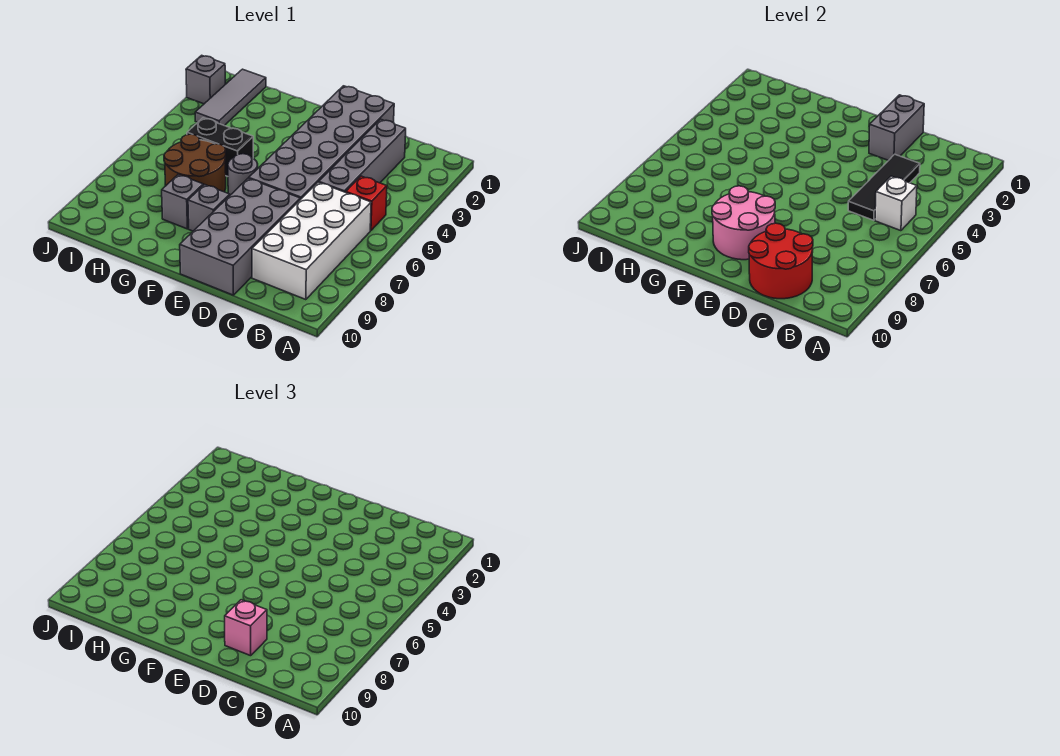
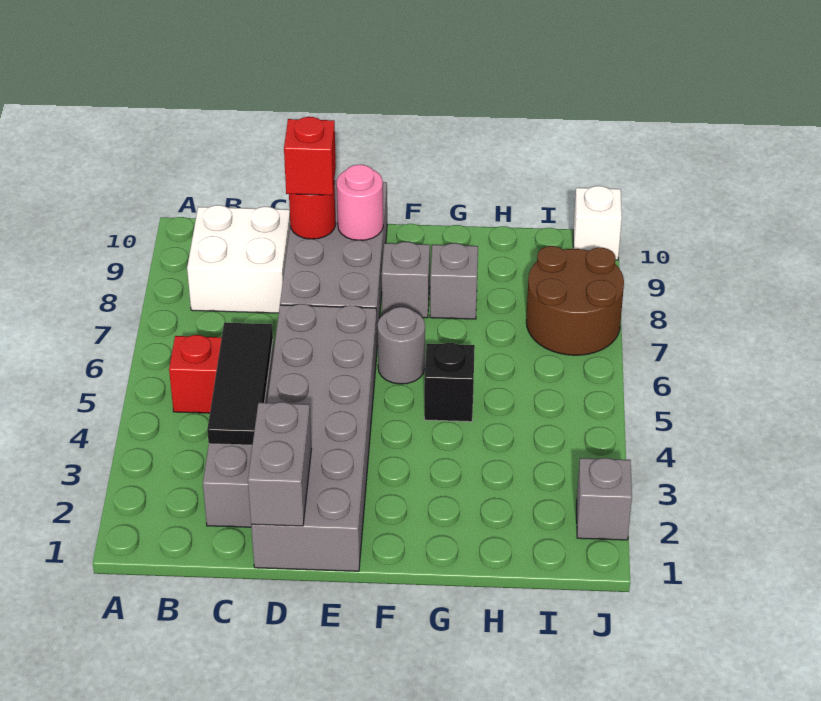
white brick B5 level 2 -> white brick J10 level 1
white brick B6:C9 level 1 -> white brick B8:C9 level 1
red round brick C9:D10 level 2 -> red round brick D9 level 2
pink brick D9 level 3 -> red brick D9 level 3
pink round brick E8:F9 level 2 -> pink round brick E9 level 2
black brick G5:H5 level 1 -> black brick G5 level 1
brown round brick G6:H7 level 1 -> brown round brick I7:J8 level 1
grey tile I1:I3 level 1 -> none

